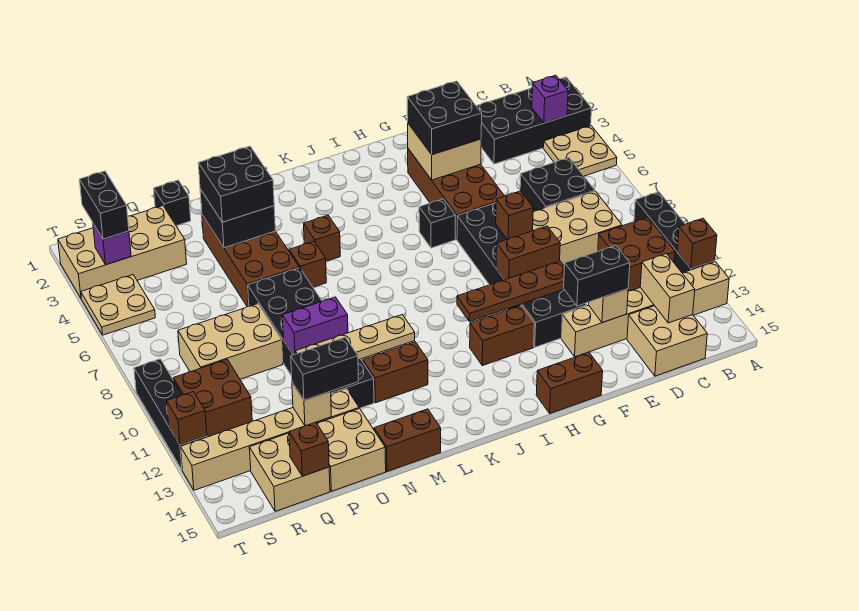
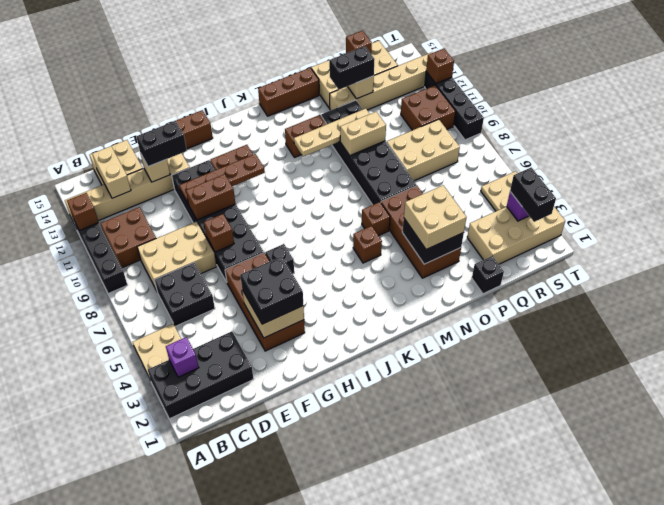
brown brick M15:N15 level 1 -> brown brick L15:N15 level 1
black brick N3:O4 level 3 -> tan brick N3:O4 level 3
purple brick N10:O10 level 2 -> tan brick N10:O10 level 2

